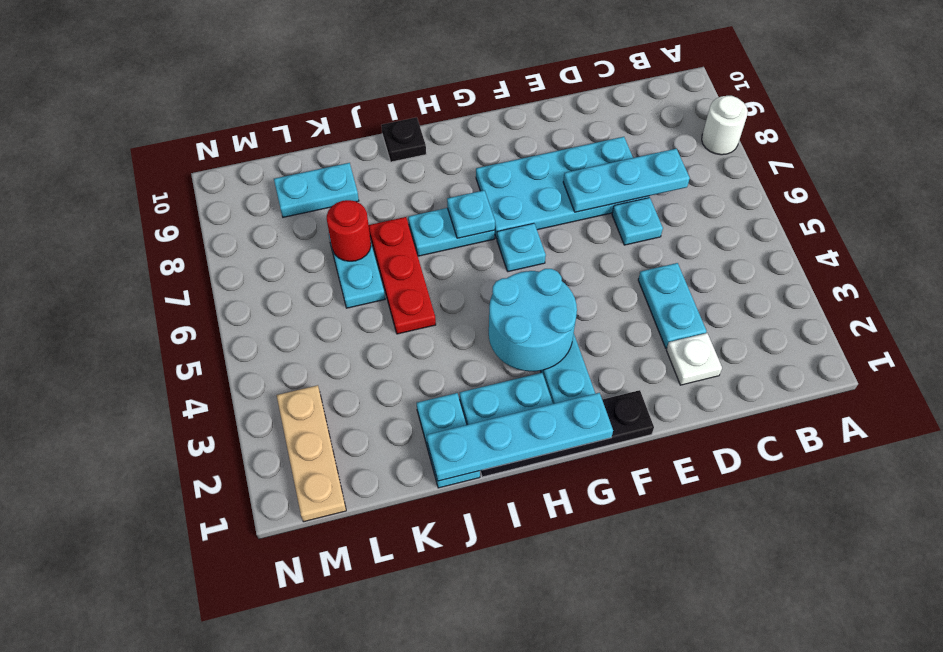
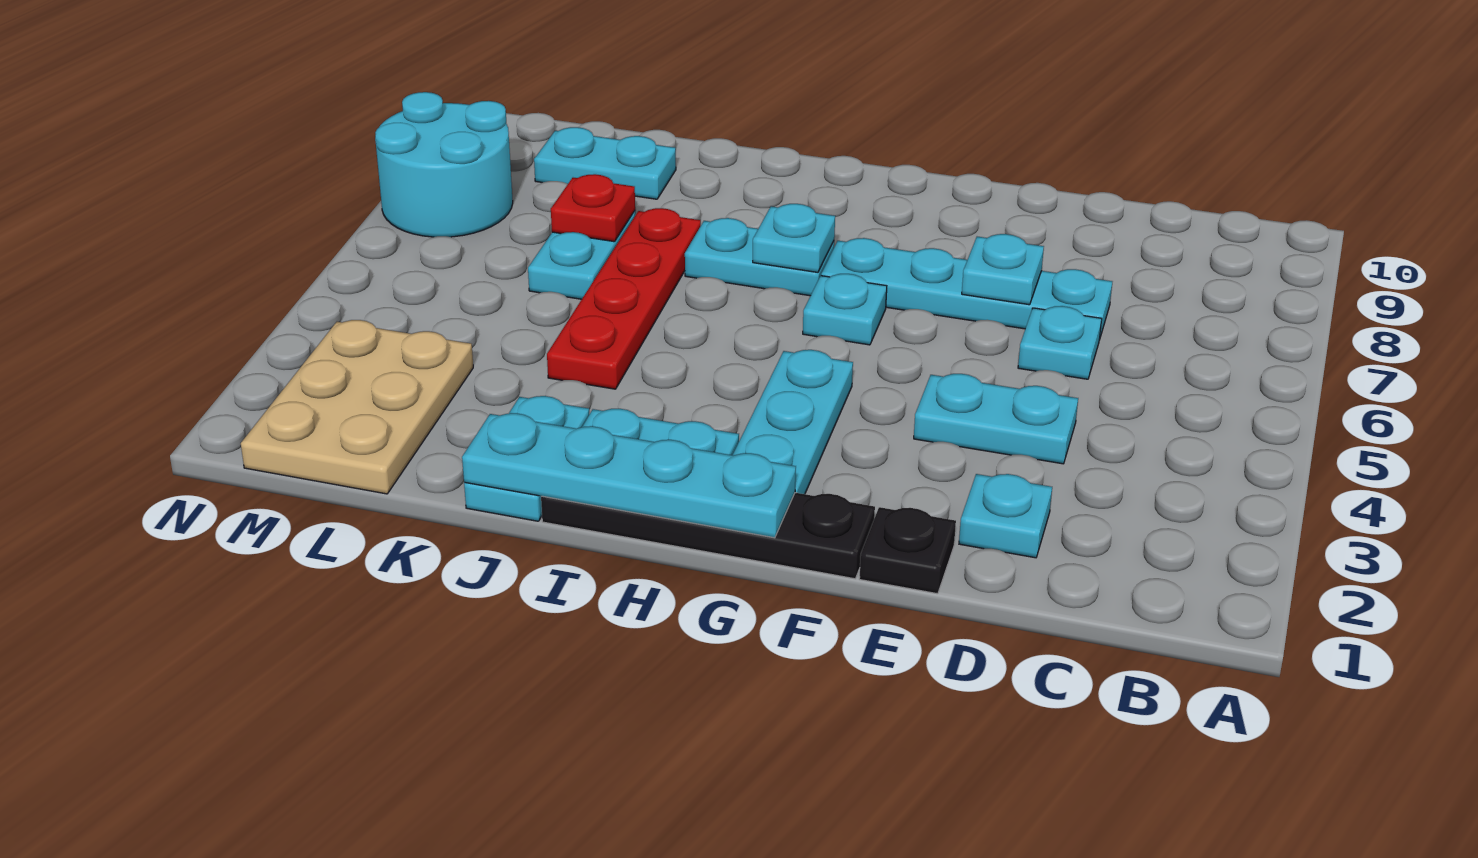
white round brick A8 level 1 -> none
cyan plate C7:E7 level 2 -> cyan plate E7 level 2
white plate D2 level 1 -> cyan plate D2 level 1
cyan plate D3:D4 level 1 -> cyan plate D4:E4 level 1
cyan plate D7:G8 level 1 -> cyan plate D7:G7 level 1
cyan round brick G3:H4 level 2 -> cyan round brick M7:N8 level 1
black plate I10 level 1 -> black plate E1 level 1
red plate J5:J7 level 1 -> red plate J4:J7 level 1
red round brick K7 level 2 -> red plate K7 level 2
tan plate M1:M3 level 1 -> tan plate L1:M3 level 1

